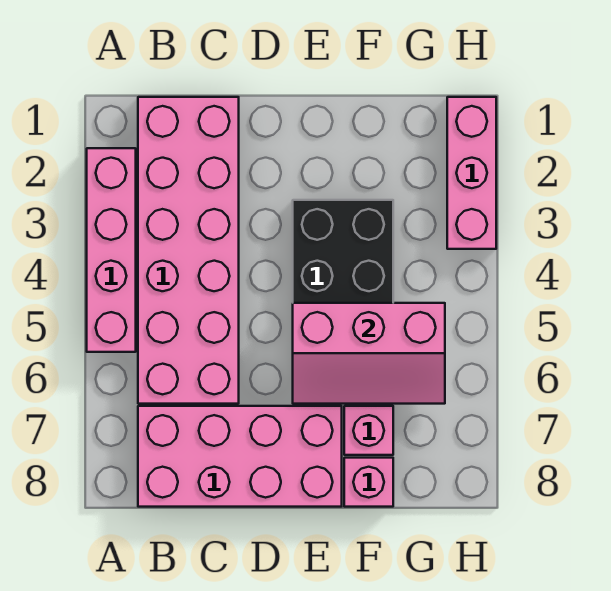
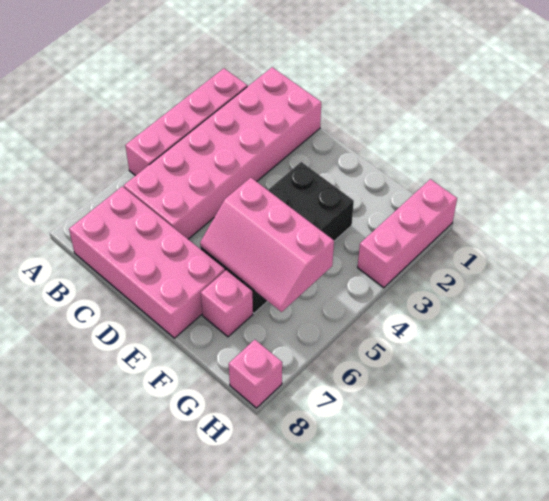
pink brick F8 level 1 -> pink brick H8 level 1

